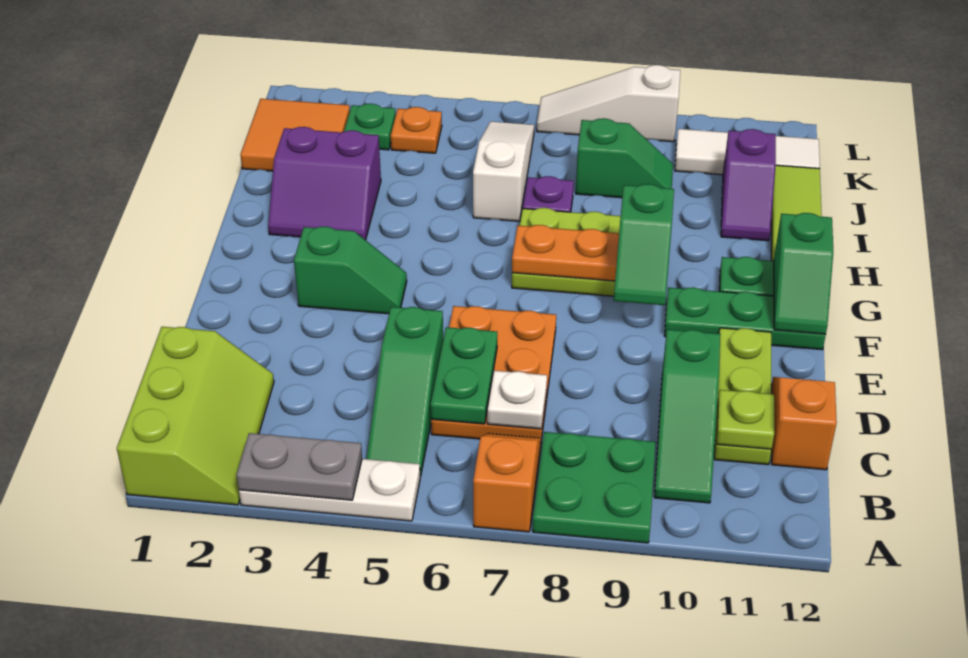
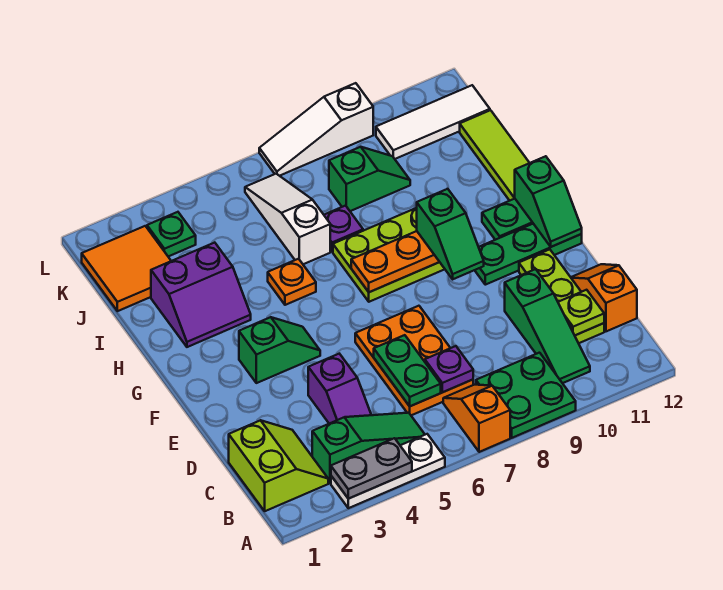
lime slope A1:C2 level 1 top 1 -> lime slope B1:C2 level 1 top 1
green slope B5:D5 level 1 top D -> green slope B3:B5 level 1 top 3
white plate C7 level 2 -> purple plate C7 level 2
purple slope I11:J11 level 1 top J -> purple slope C4:D4 level 1 top D
orange plate K4 level 1 -> orange plate H5 level 1

